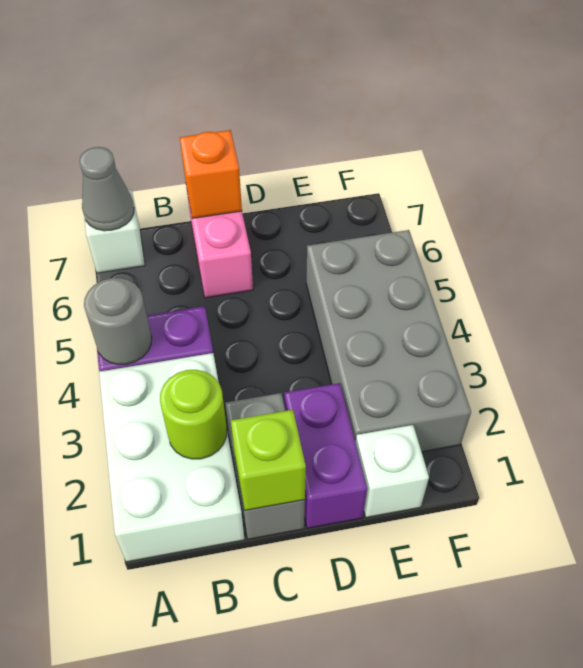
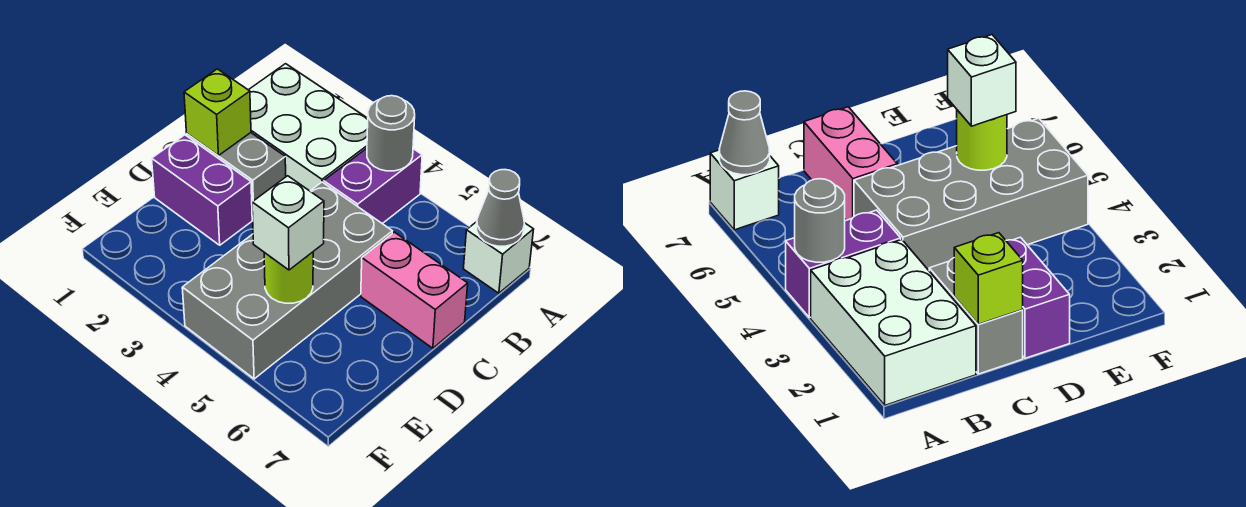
lime round brick B2 level 2 -> lime round brick E5 level 2
orange brick C7 level 2 -> none
white brick E1 level 1 -> white brick E5 level 3
grey brick E2:F5 level 1 -> grey brick C4:F5 level 1

